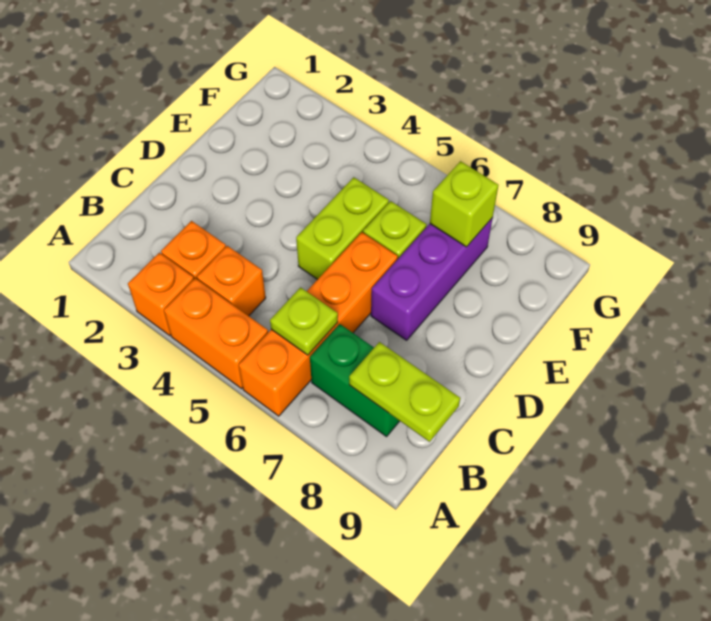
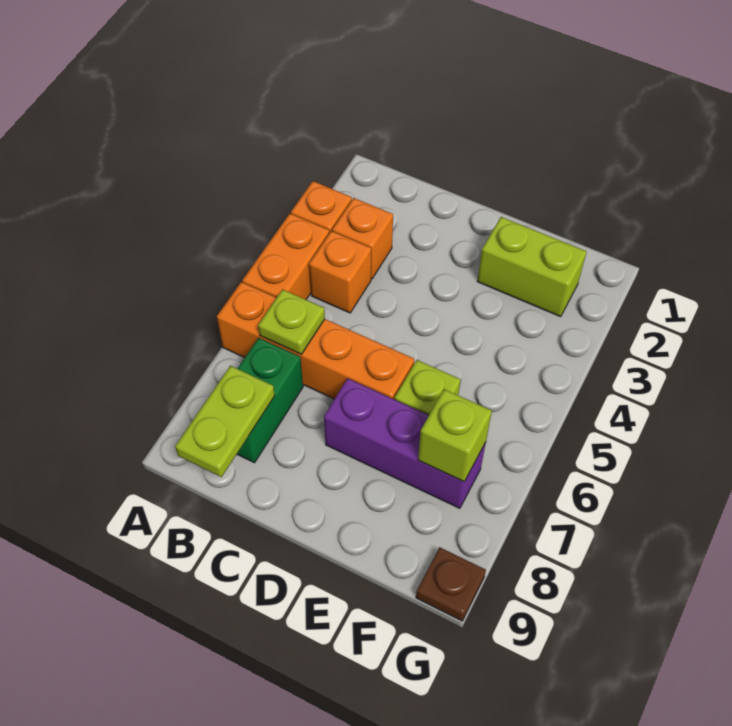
lime brick D5:E5 level 1 -> lime brick E2:F2 level 1
none -> brown plate G9 level 1

